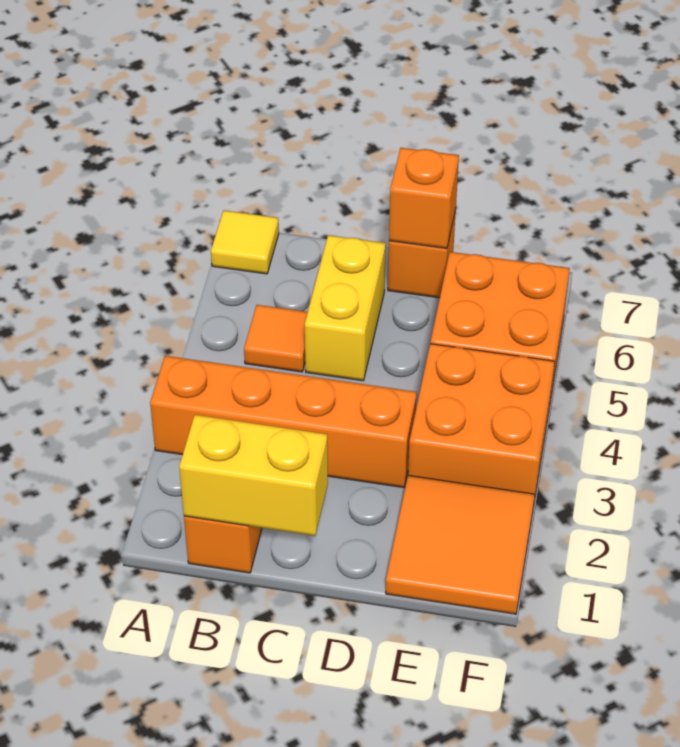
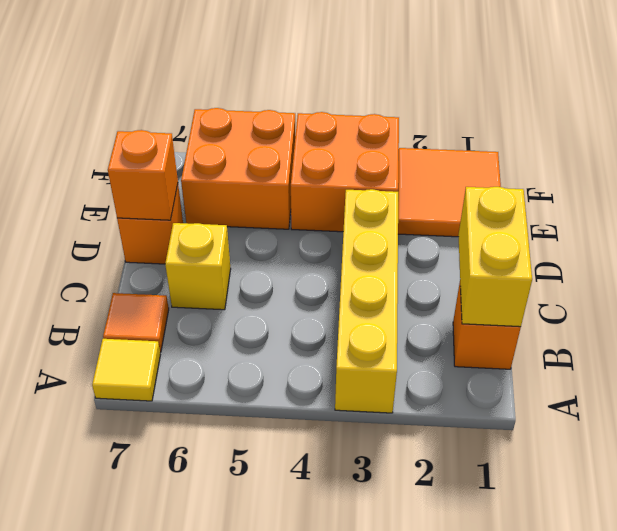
orange brick A3:D3 level 1 -> yellow brick A3:D3 level 1
orange tile B5 level 1 -> orange tile B7 level 1
yellow brick C5:C6 level 1 -> yellow brick C6 level 1

